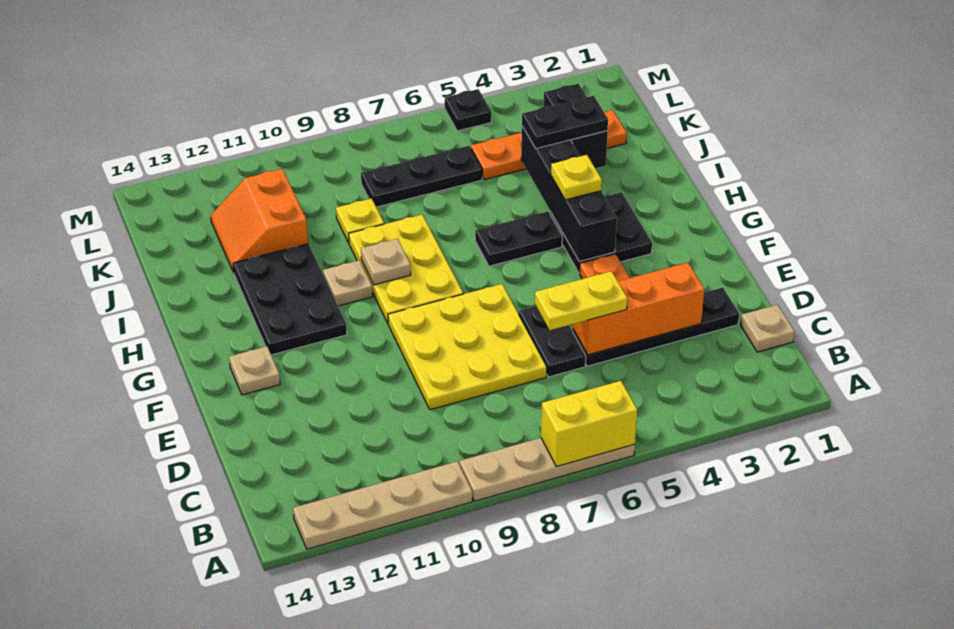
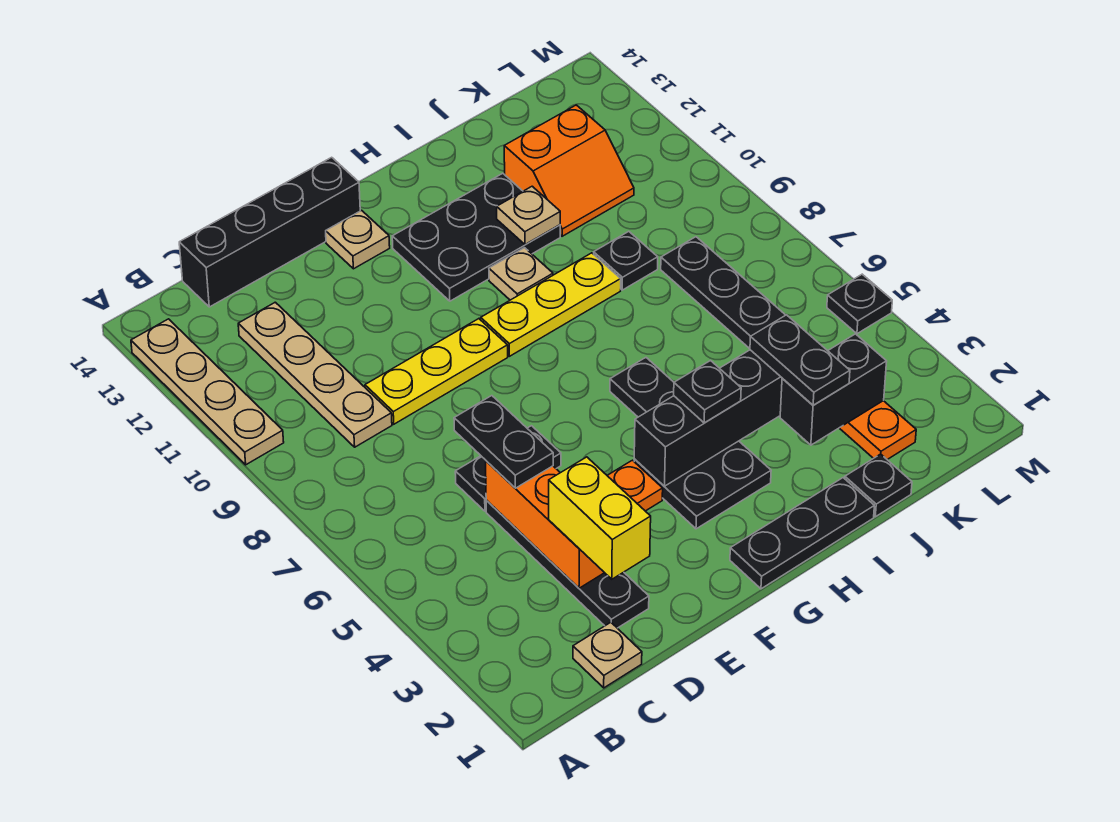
tan plate A6:A9 level 1 -> tan plate C9:C12 level 1
yellow brick A6:A7 level 2 -> yellow brick D2:D3 level 3
none -> black brick C14:F14 level 1
yellow plate D5:D6 level 3 -> black plate D5:D6 level 3
yellow plate D7:F9 level 1 -> yellow plate D9:F9 level 1
none -> black plate G1:I1 level 1
yellow plate G8:I9 level 1 -> yellow plate G9:I9 level 1
yellow plate H4 level 3 -> black plate H4 level 3
tan plate H9 level 2 -> tan plate I11 level 2
none -> black plate J1 level 1
yellow plate J9 level 1 -> black plate J9 level 1
orange slope J11:K12 level 1 top 11 -> orange slope J11:K12 level 1 top 12

